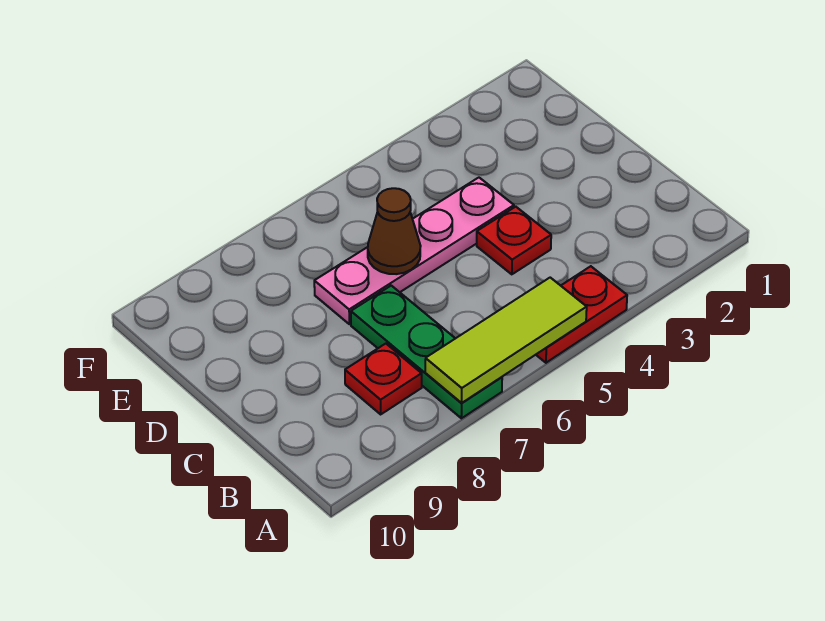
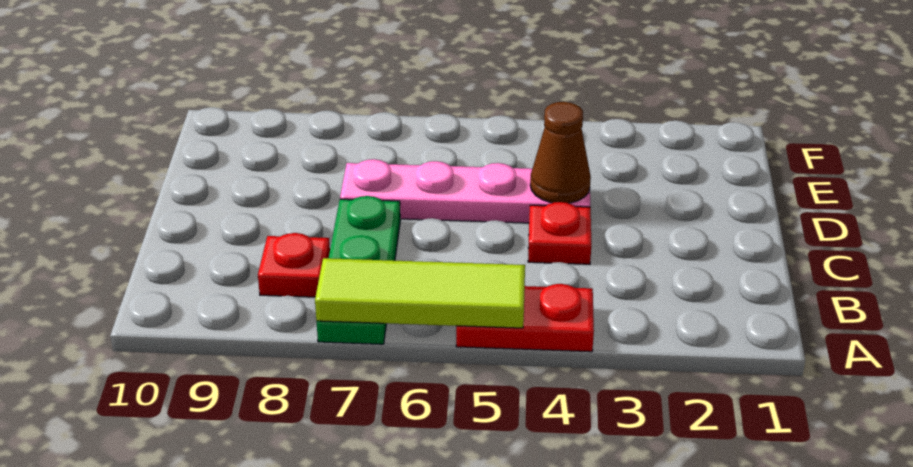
brown cone D6 level 2 -> brown cone D4 level 2

